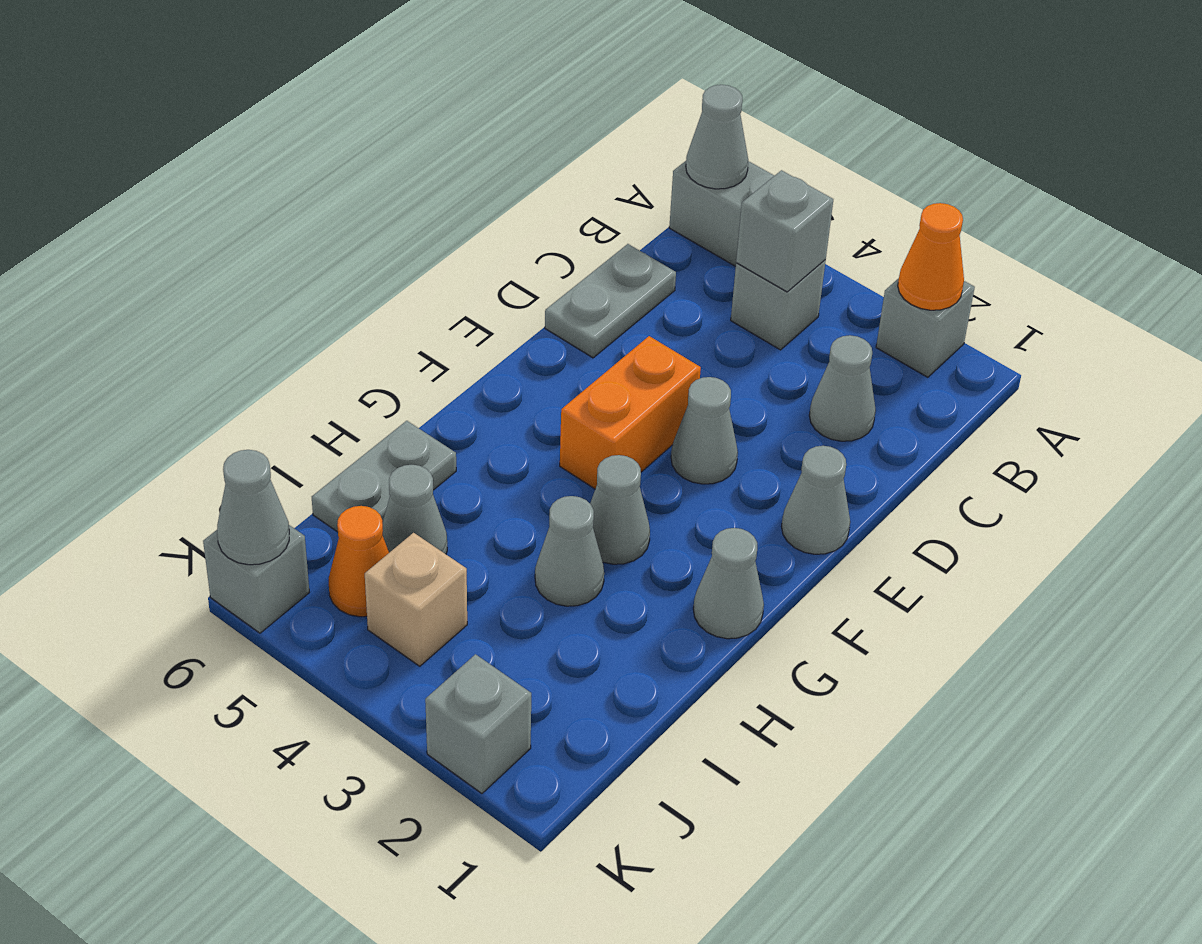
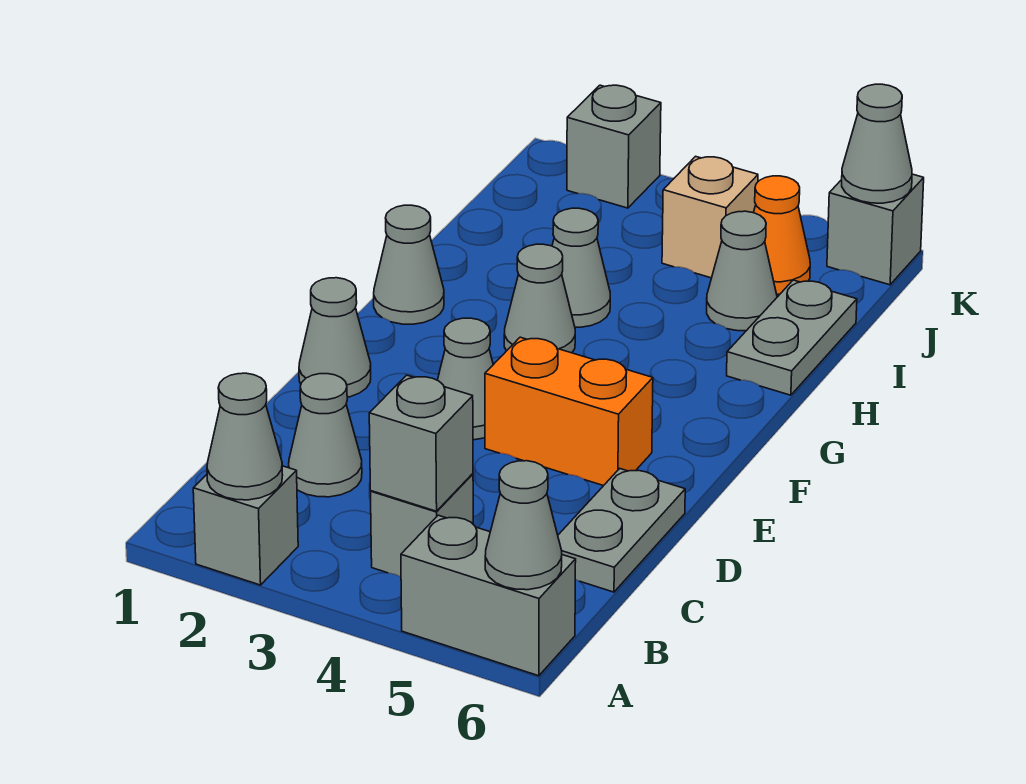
orange cone A2 level 2 -> grey cone A2 level 2
orange brick E4:F4 level 1 -> orange brick E4:E5 level 1

